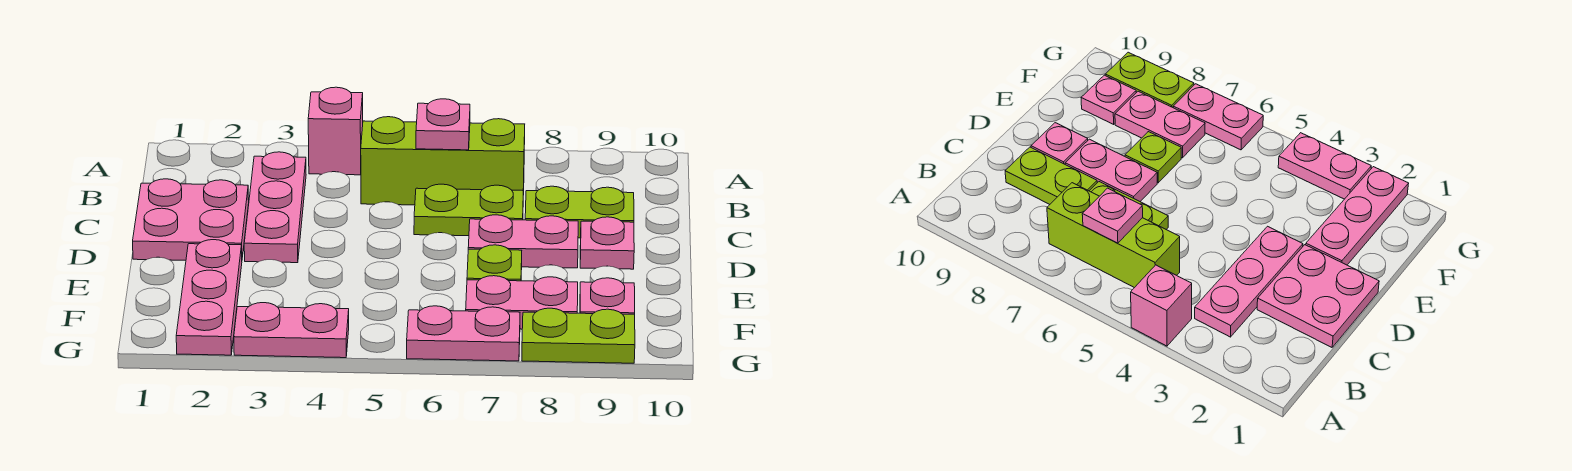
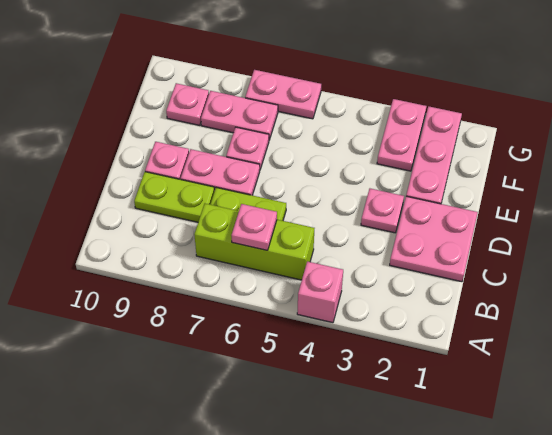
pink plate B3:D3 level 1 -> pink plate D3 level 1
lime plate E7 level 1 -> pink plate E7 level 1
pink plate G3:G4 level 1 -> pink plate F3:G3 level 1
lime plate G8:G9 level 1 -> none

